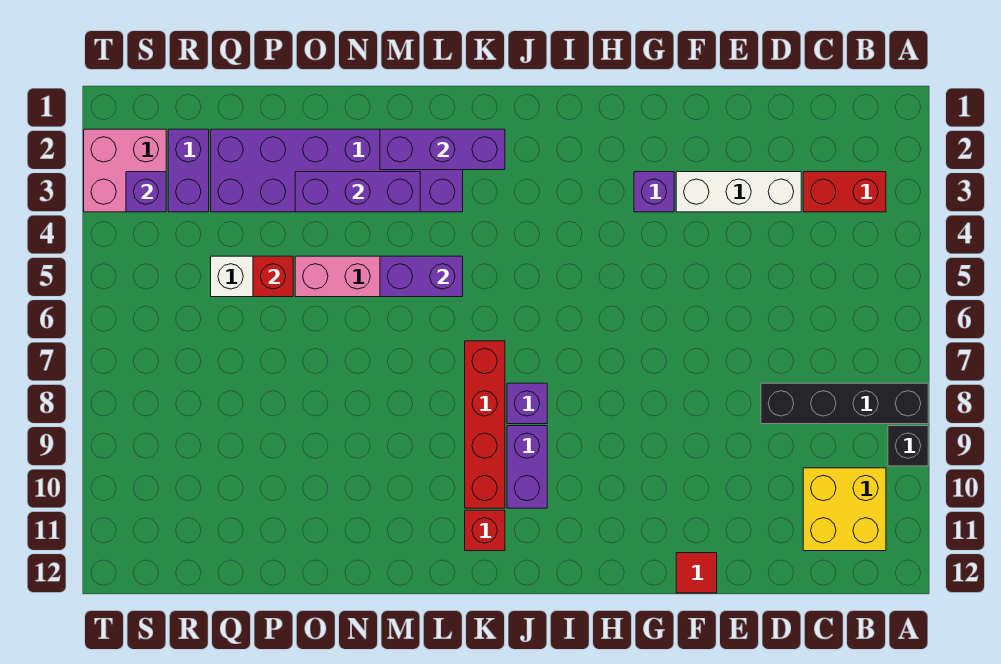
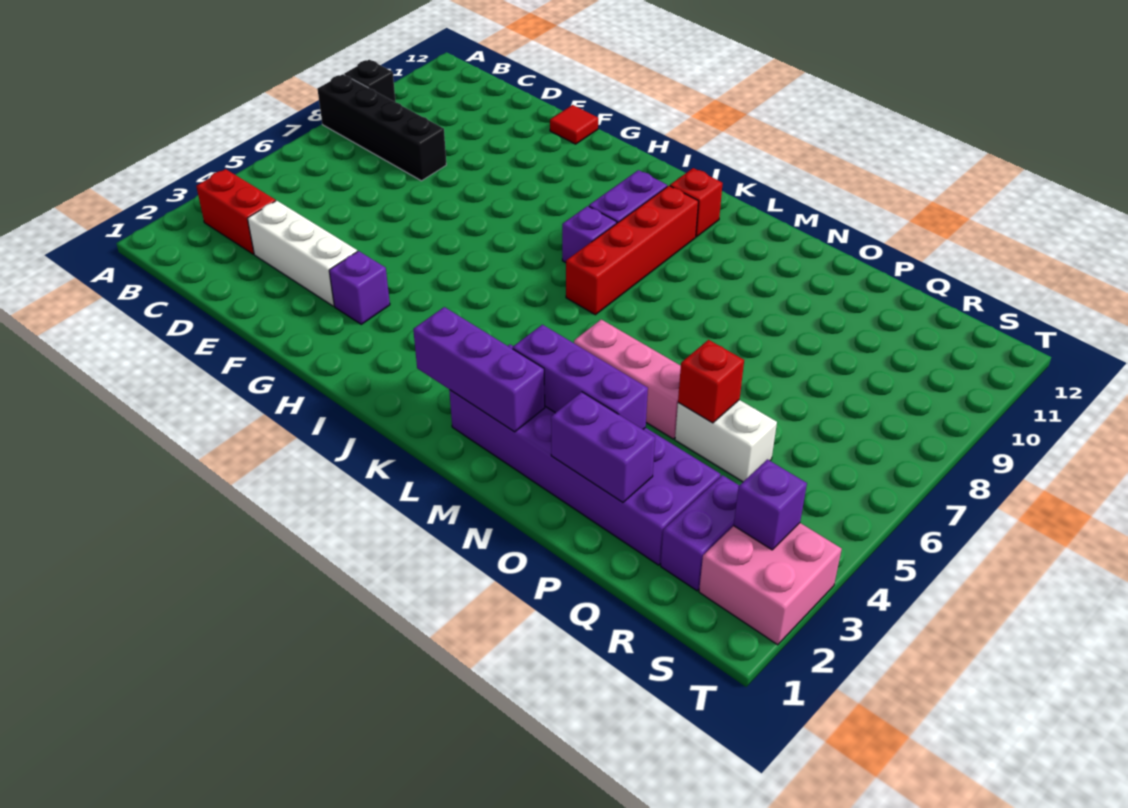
yellow brick B10:C11 level 1 -> none
purple brick L5:M5 level 2 -> purple brick O2:P2 level 2

